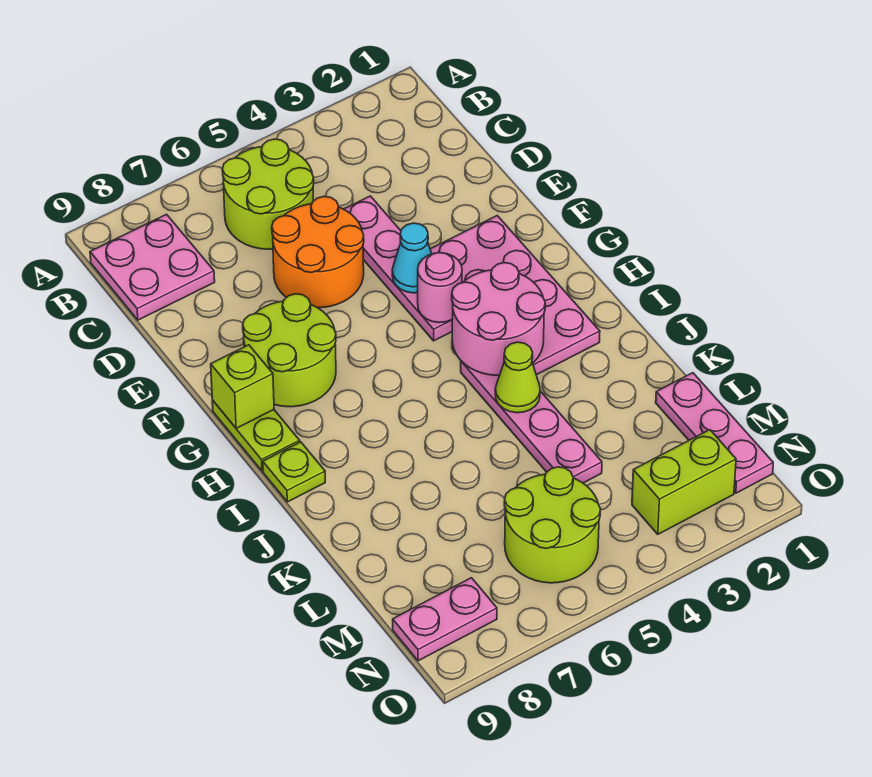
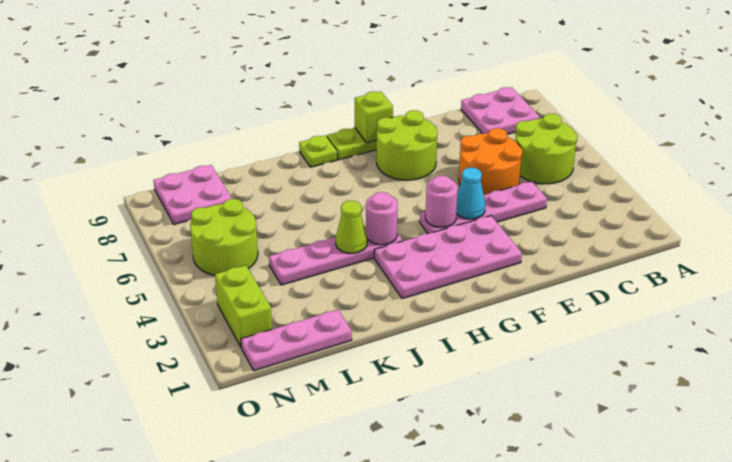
pink round brick H3:I4 level 2 -> pink round brick I4 level 2
pink plate N8:N9 level 1 -> pink plate M8:N9 level 1

